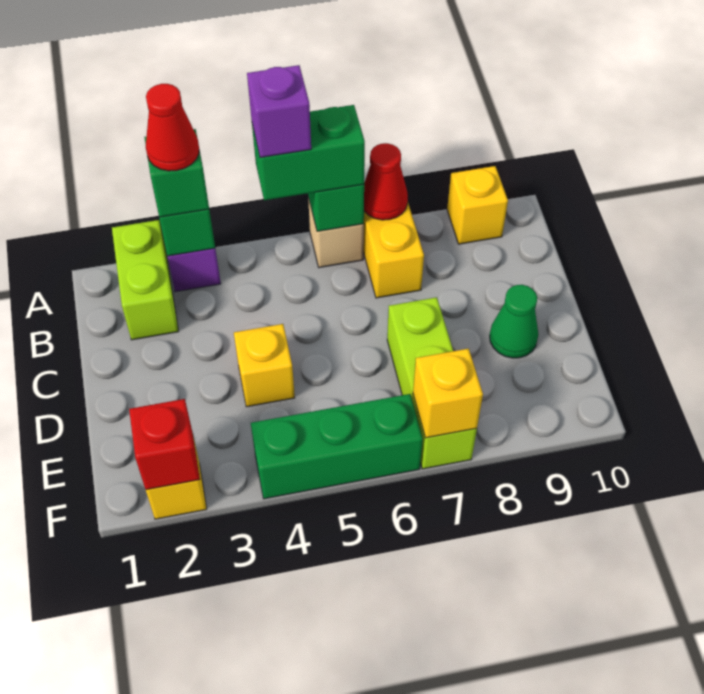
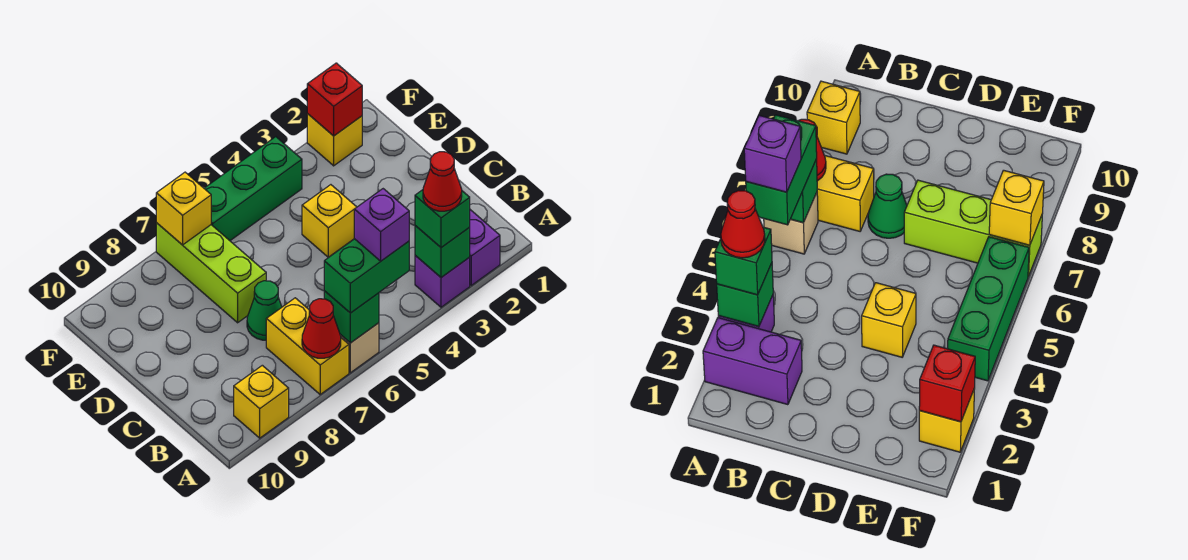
lime brick A2:B2 level 1 -> purple brick A2:B2 level 1
green cone D9 level 1 -> green cone C7 level 1

